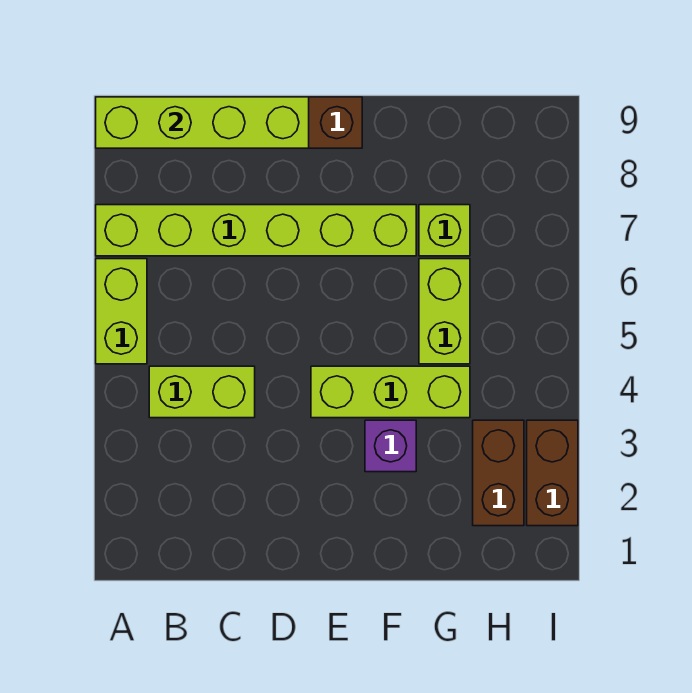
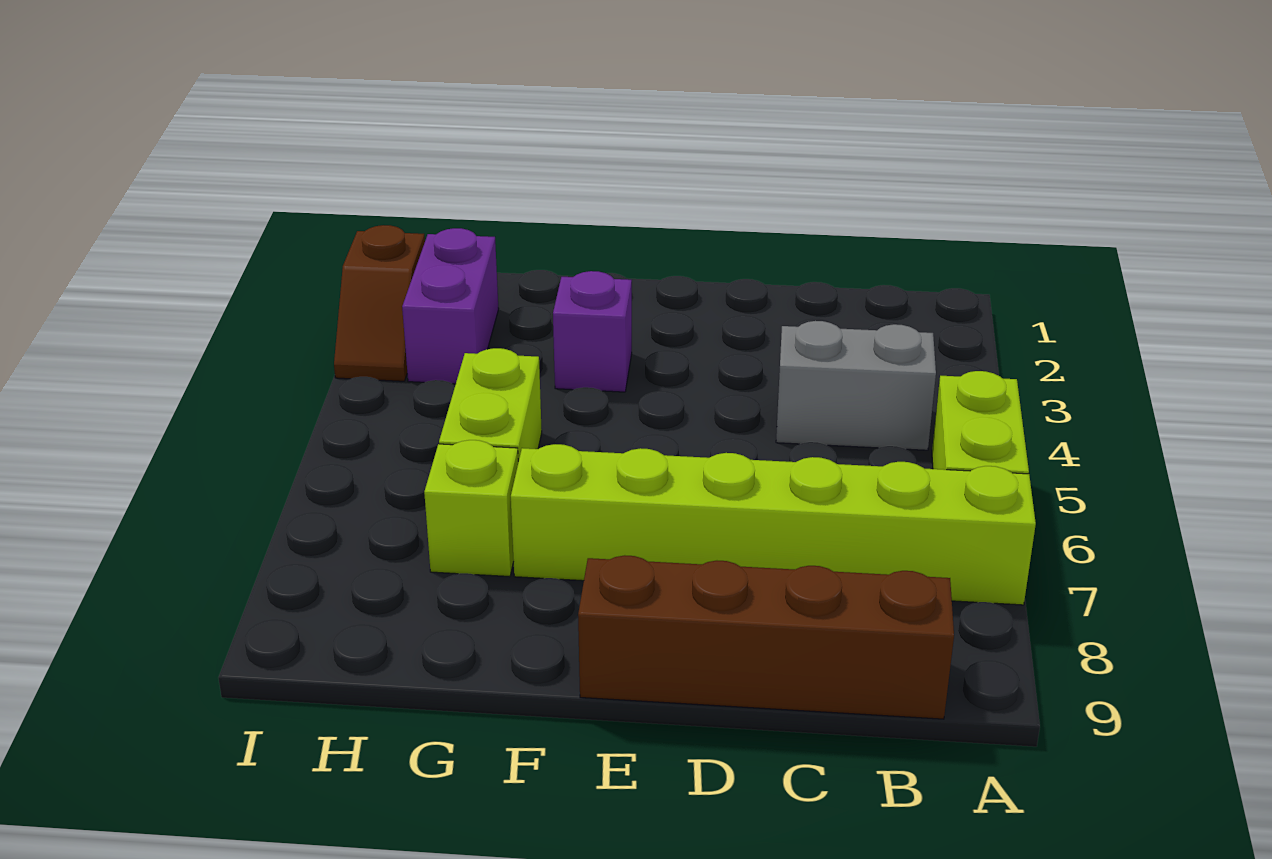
lime brick A9:D9 level 2 -> none
lime brick B4:C4 level 1 -> grey brick B4:C4 level 1
lime brick E4:G4 level 1 -> none
brown brick H2:H3 level 1 -> purple brick H2:H3 level 1
brown brick I2:I3 level 1 -> brown slope I2:I3 level 1 top 2

